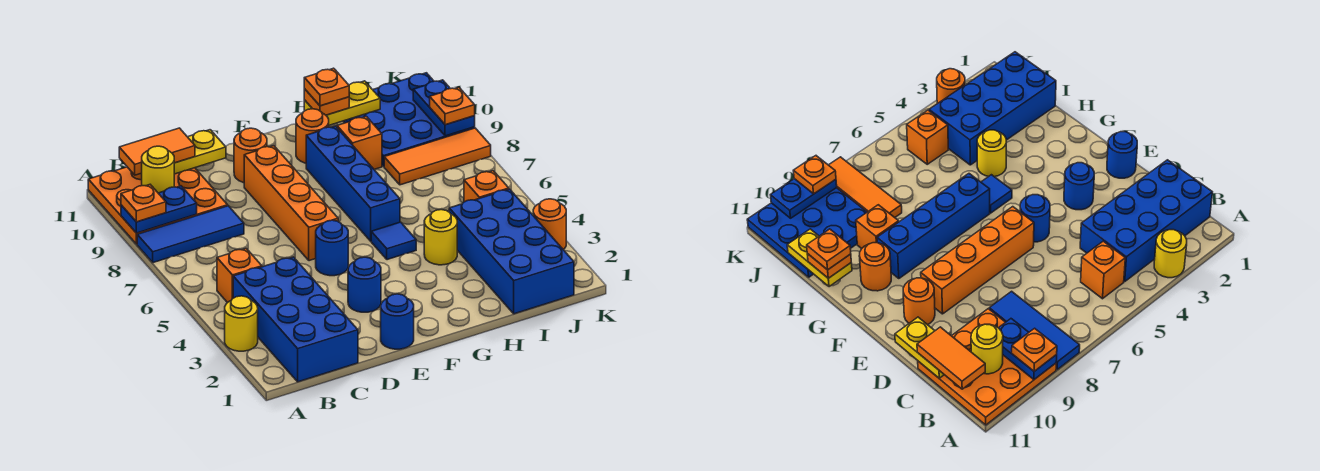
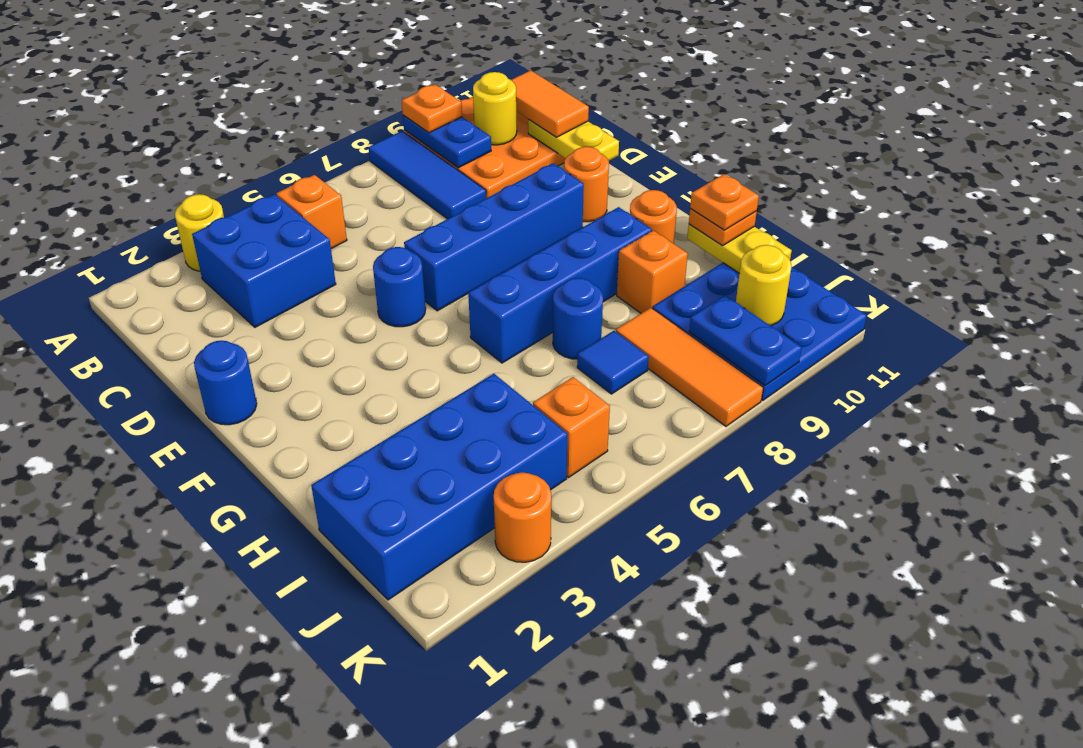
blue brick B1:C4 level 1 -> blue brick B3:C4 level 1
blue round brick E3 level 1 -> blue round brick H7 level 1
orange brick E6:E9 level 1 -> blue brick E6:E9 level 1
blue tile G5 level 1 -> blue tile I7 level 1
yellow round brick H4 level 1 -> yellow round brick J10 level 2
blue plate K9:K10 level 2 -> blue plate J9:K9 level 2
orange plate K9 level 3 -> none

